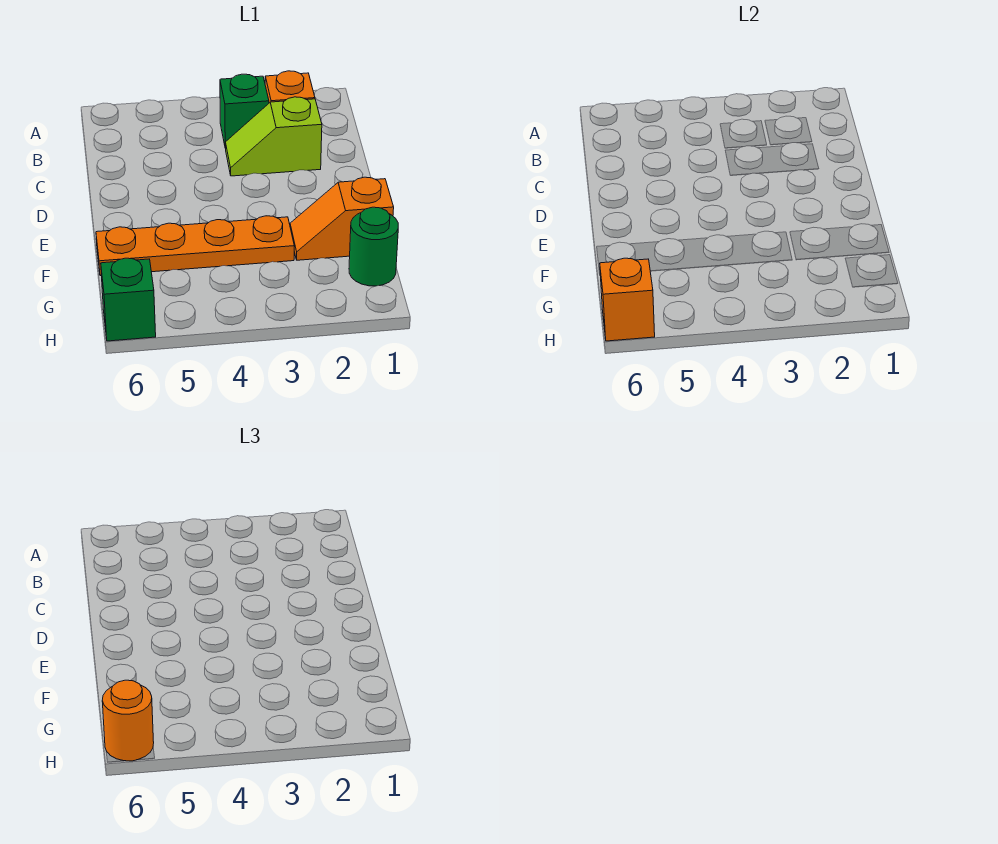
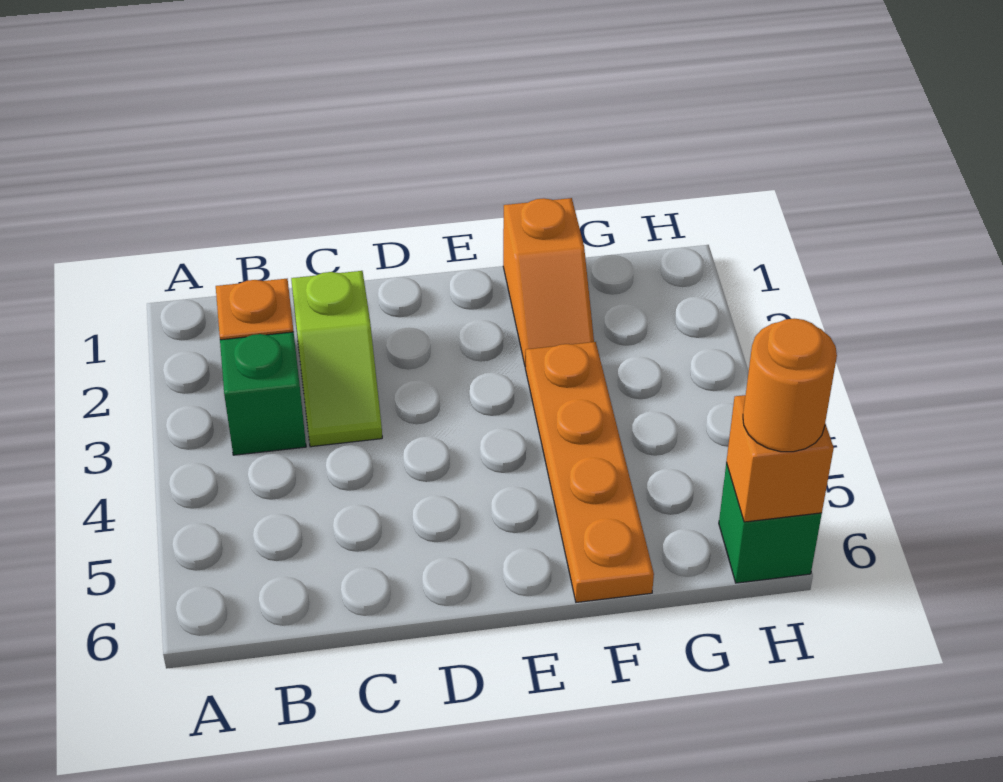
green round brick G1 level 1 -> none

